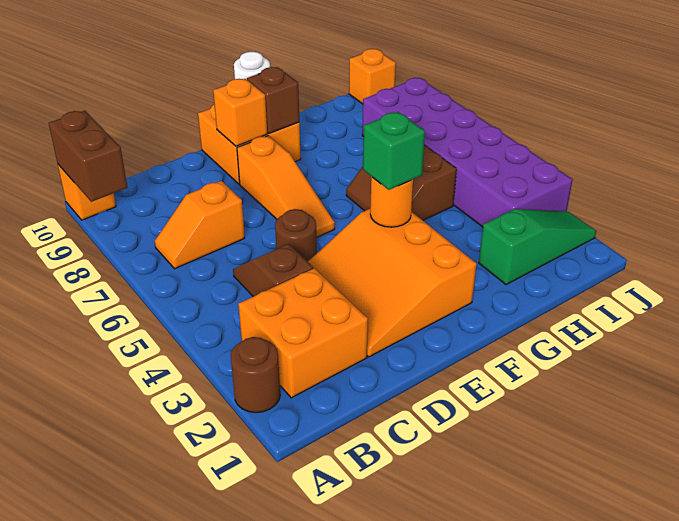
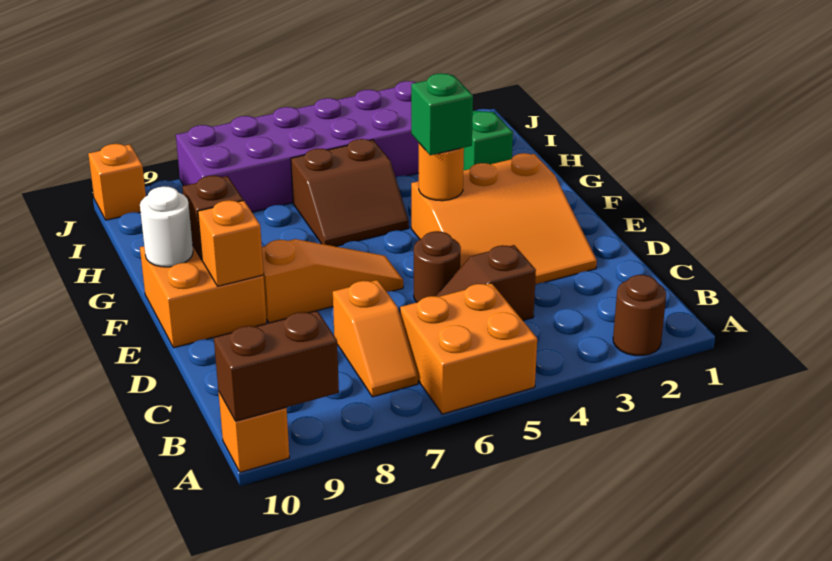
orange brick B2:C3 level 1 -> orange brick A5:B6 level 1

